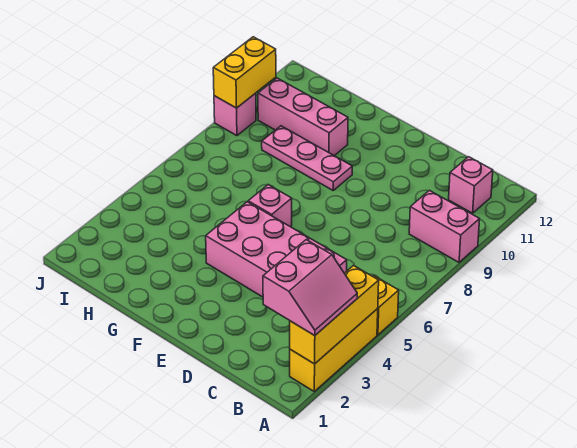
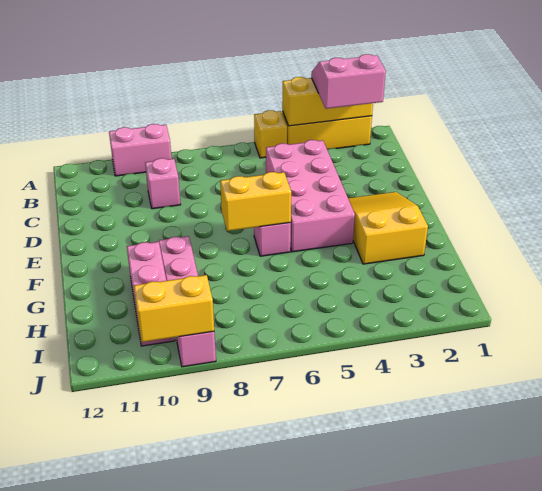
pink brick A9:B9 level 1 -> pink brick A9:A10 level 1
pink brick B11 level 1 -> pink brick C9 level 1
none -> yellow slope E2:G3 level 1 top G
none -> yellow brick F6:F7 level 2

